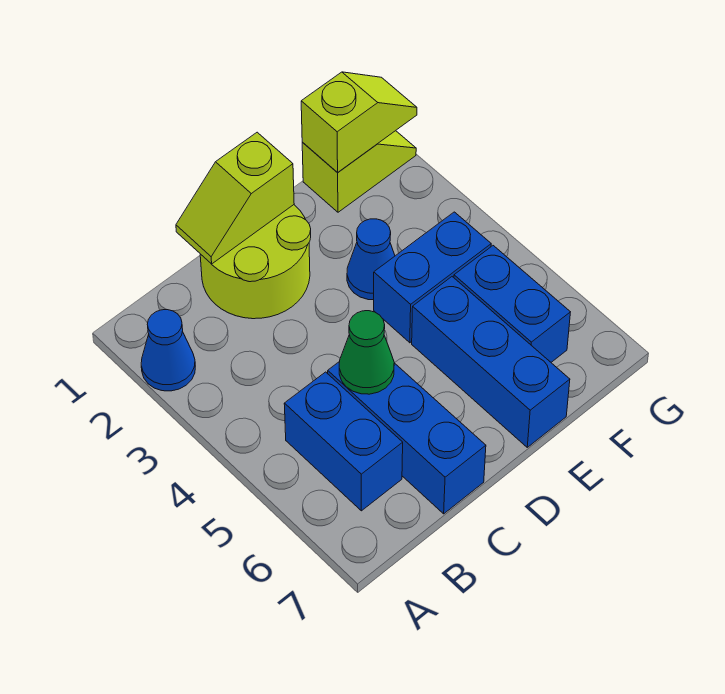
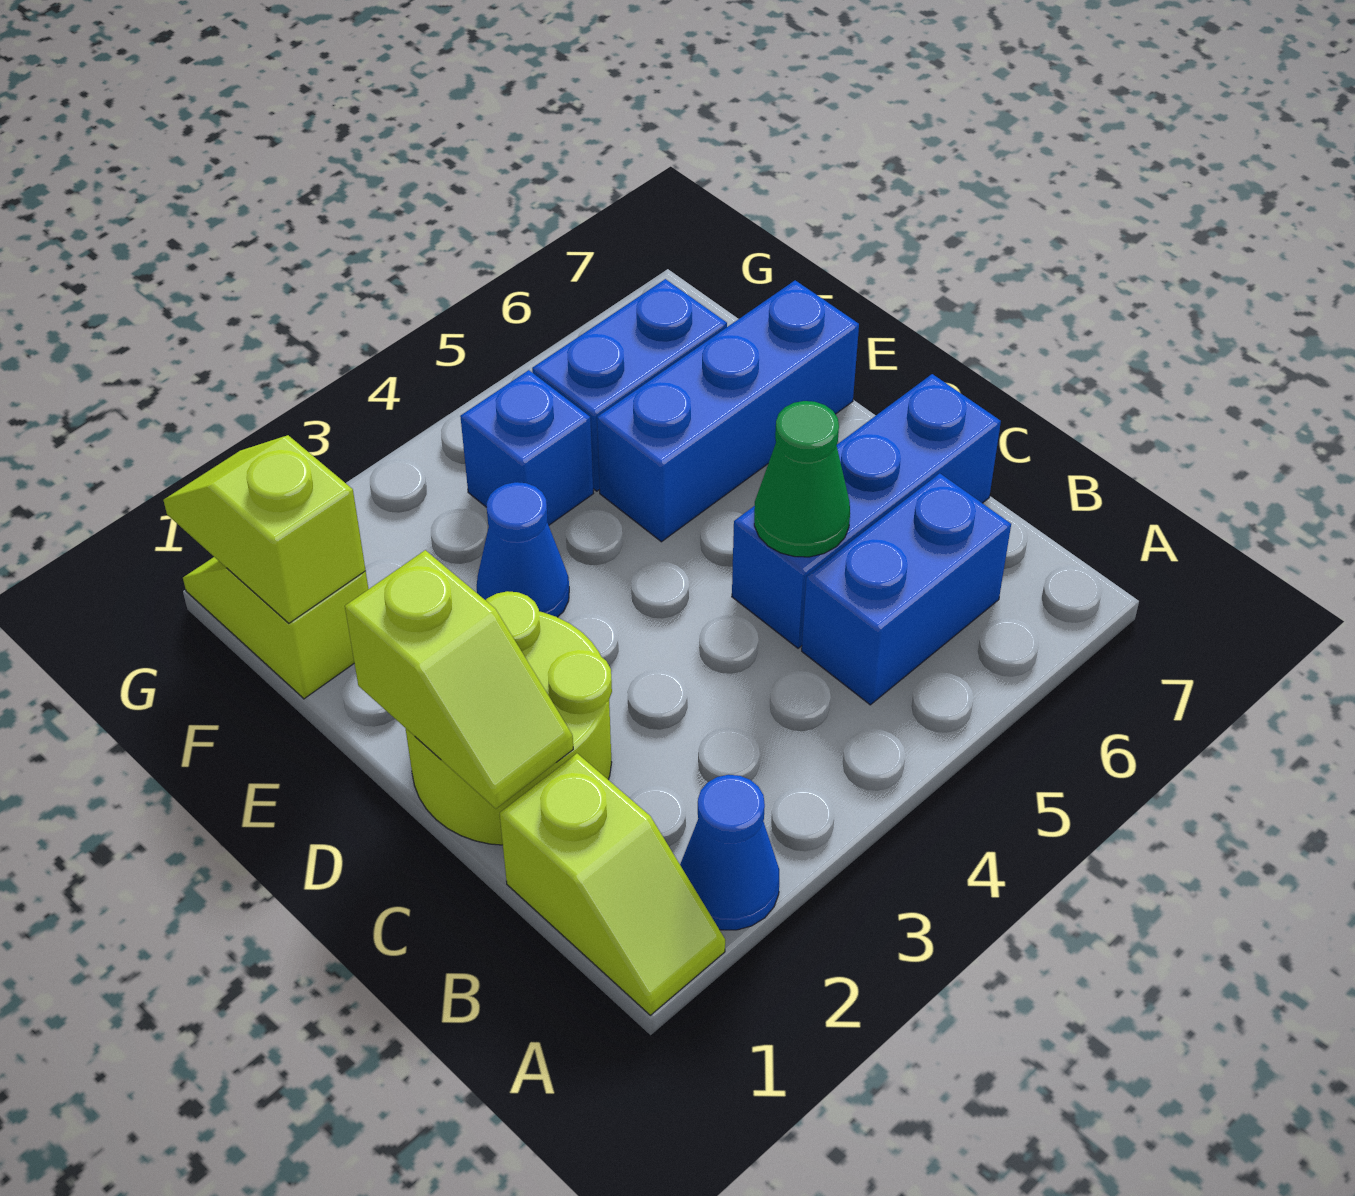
none -> lime slope A1:B1 level 1 top B
blue brick E4:F4 level 1 -> blue brick F4 level 1

